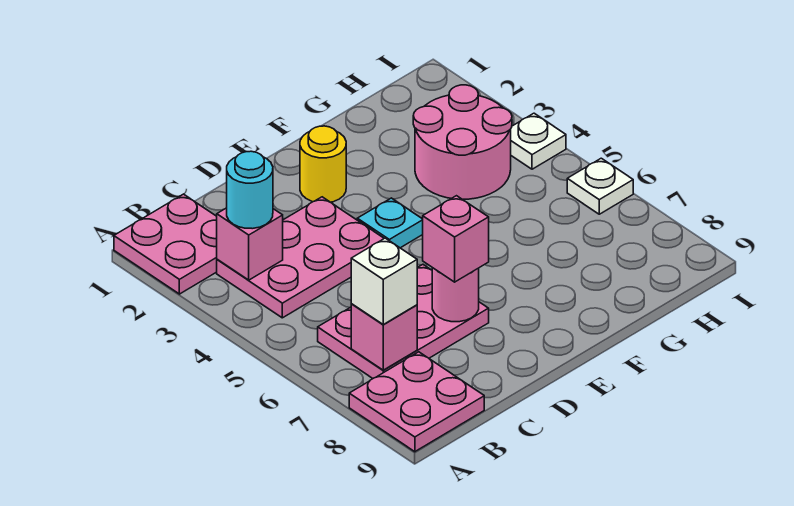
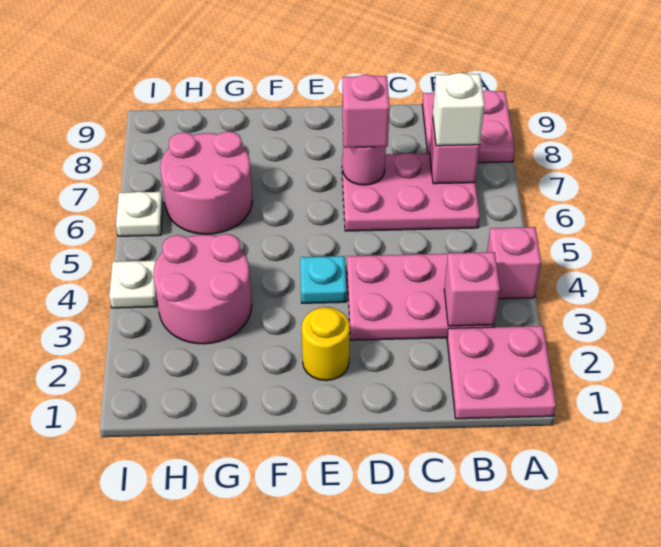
none -> pink brick A4 level 1
cyan round brick B3 level 3 -> none
none -> pink round brick G6:H7 level 1

